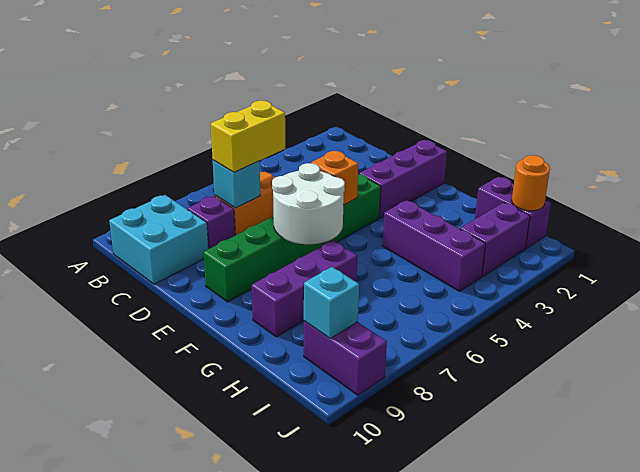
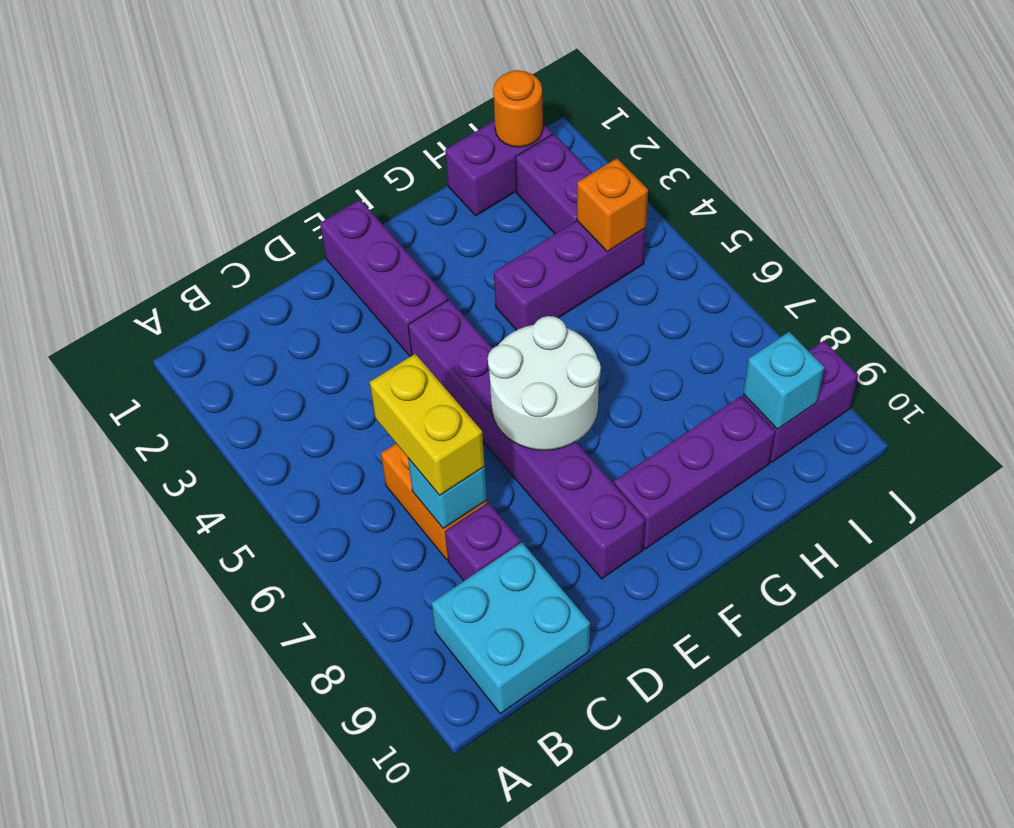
green brick E4:E9 level 1 -> purple brick E4:E9 level 1
orange brick E5 level 2 -> orange brick I4 level 2
purple brick G7:G9 level 1 -> purple brick F9:H9 level 1

